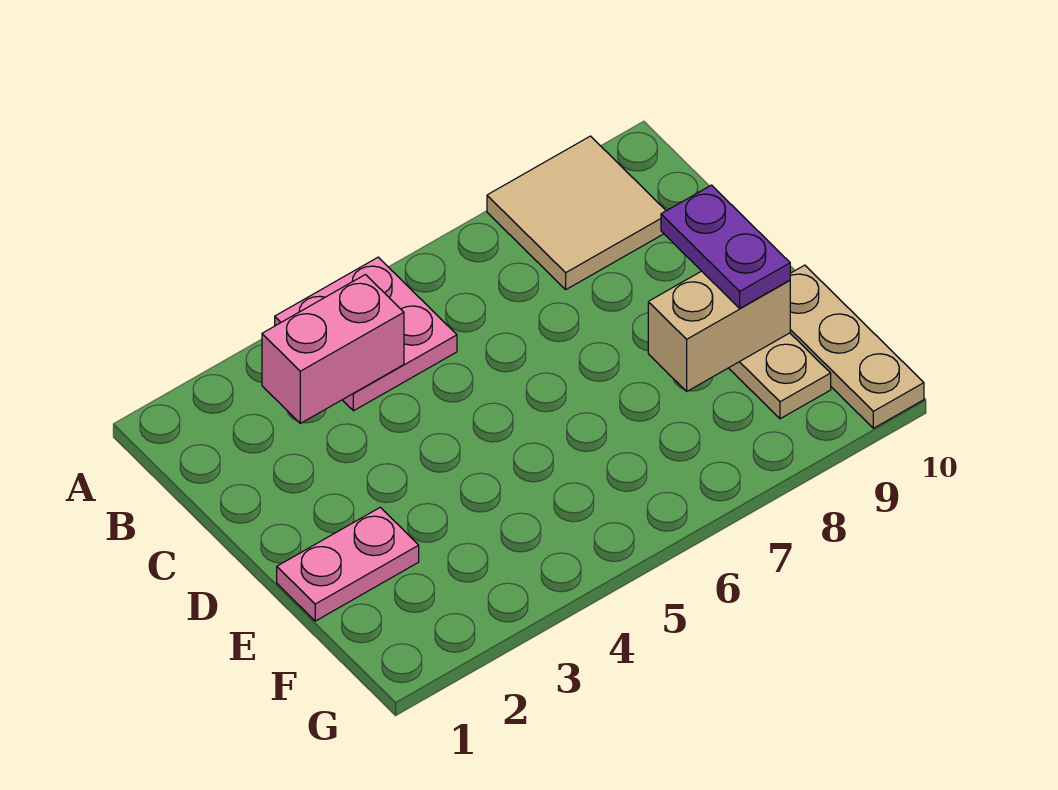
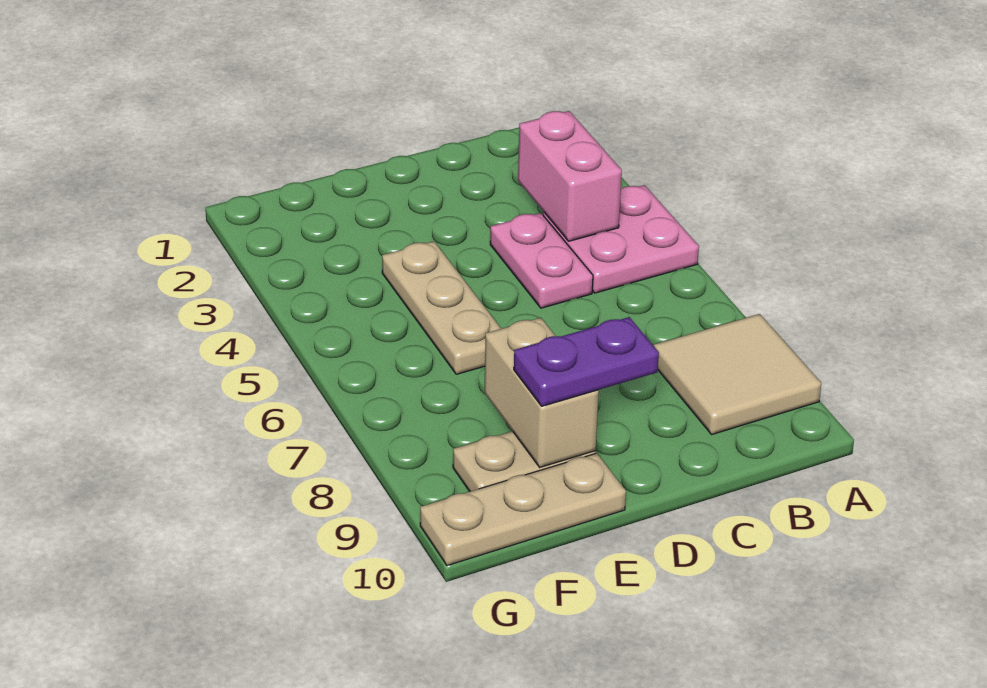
pink plate E1:E2 level 1 -> pink plate C4:C5 level 1
none -> tan plate E4:E6 level 1

